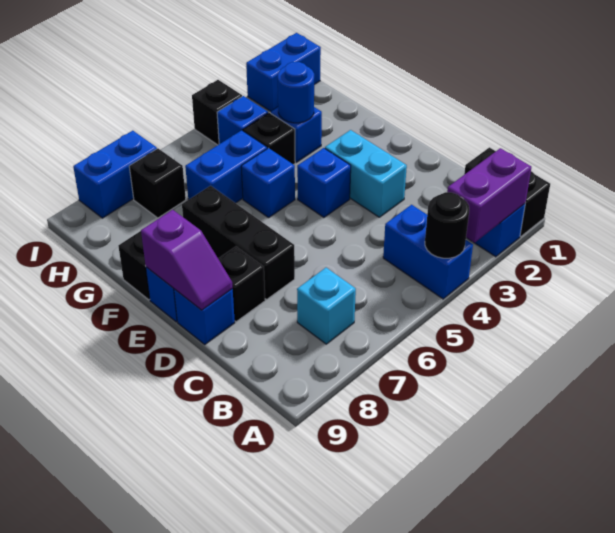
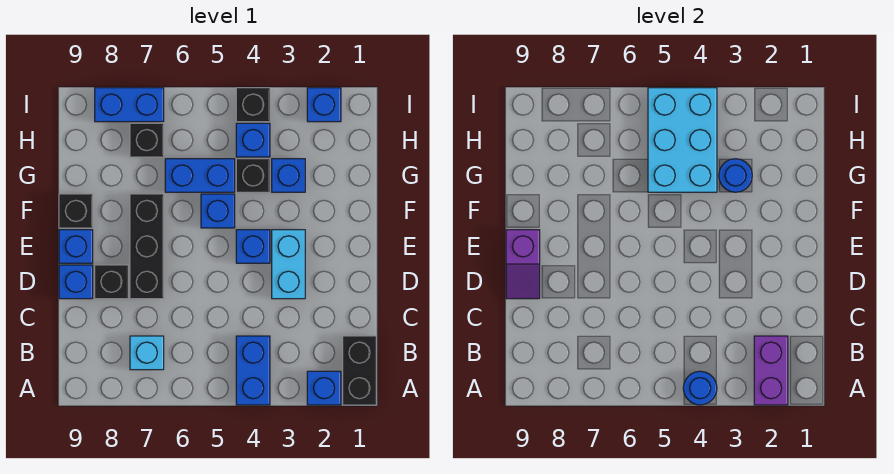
purple brick A2:A3 level 2 -> purple brick A2:B2 level 2
black round brick A4 level 2 -> blue round brick A4 level 2
none -> cyan brick G4:I5 level 2
blue brick I1:I2 level 1 -> blue brick I2 level 1

